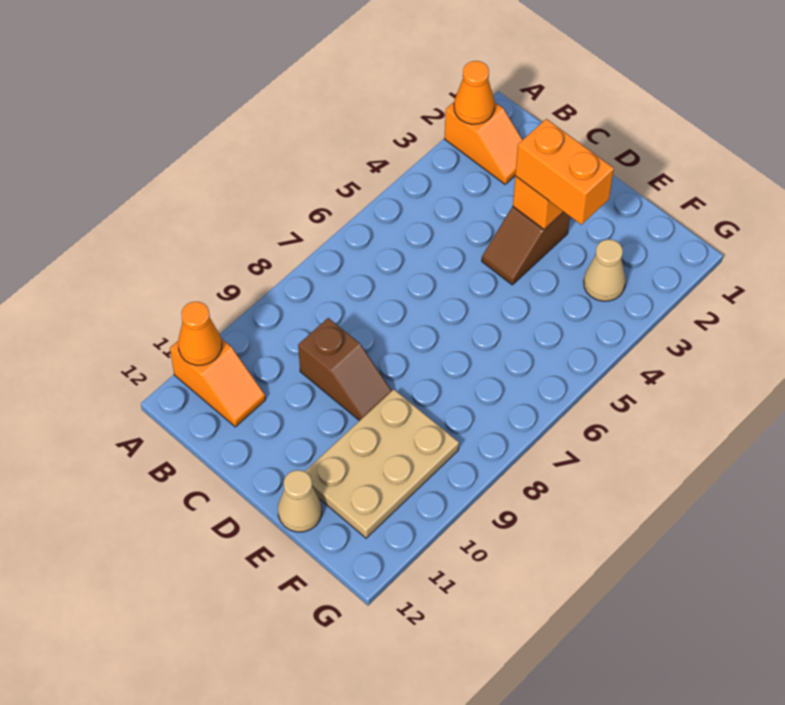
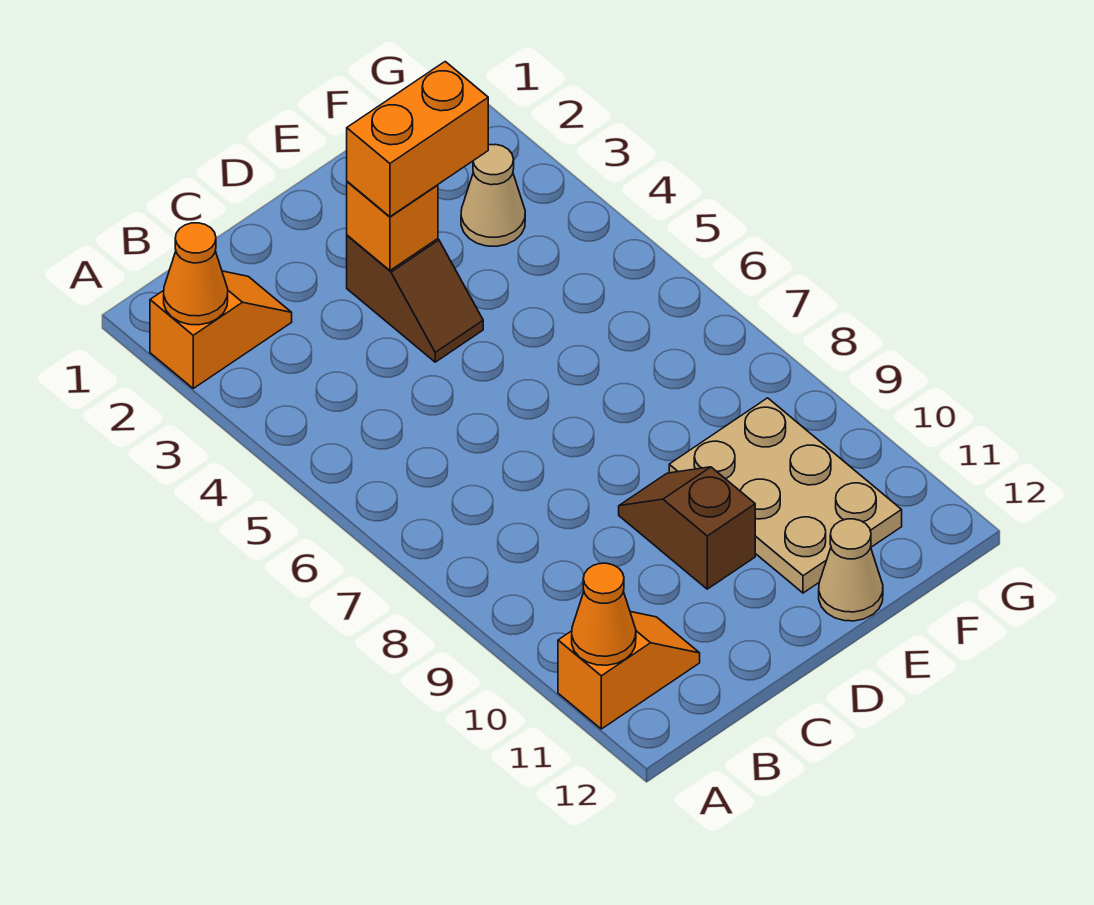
brown slope C9:D9 level 1 top C -> brown slope D9:D10 level 1 top 10

